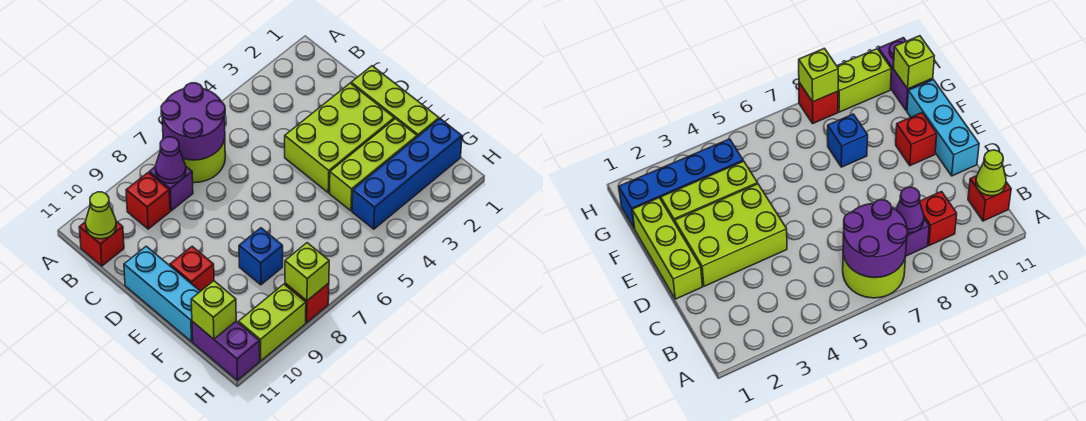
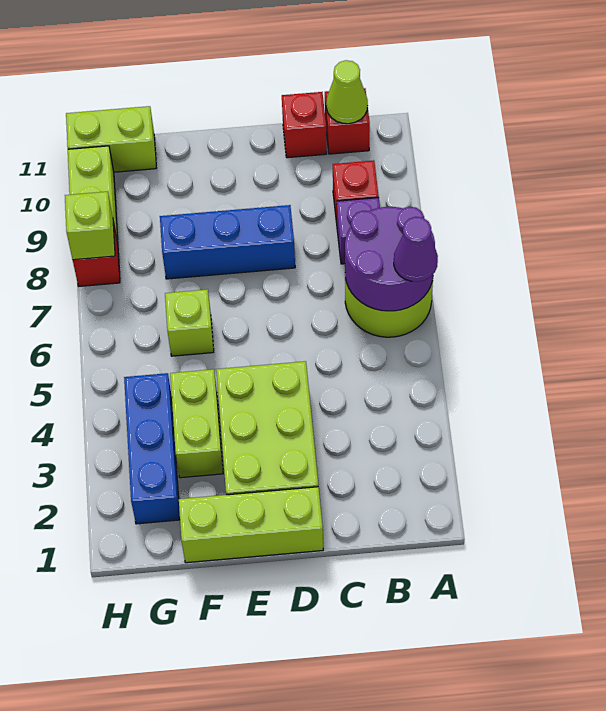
purple cone B8 level 2 -> purple cone A6 level 3
cyan brick D11:F11 level 1 -> none
red brick E10 level 1 -> red brick C11 level 1
lime brick F2:F4 level 1 -> lime brick F3:F4 level 1
blue brick F8 level 1 -> blue brick D8:F8 level 1
blue brick G1:G4 level 1 -> blue brick G2:G4 level 1
purple brick G11:H11 level 1 -> lime brick G11:H11 level 1
lime brick G11 level 2 -> lime brick F6 level 1

